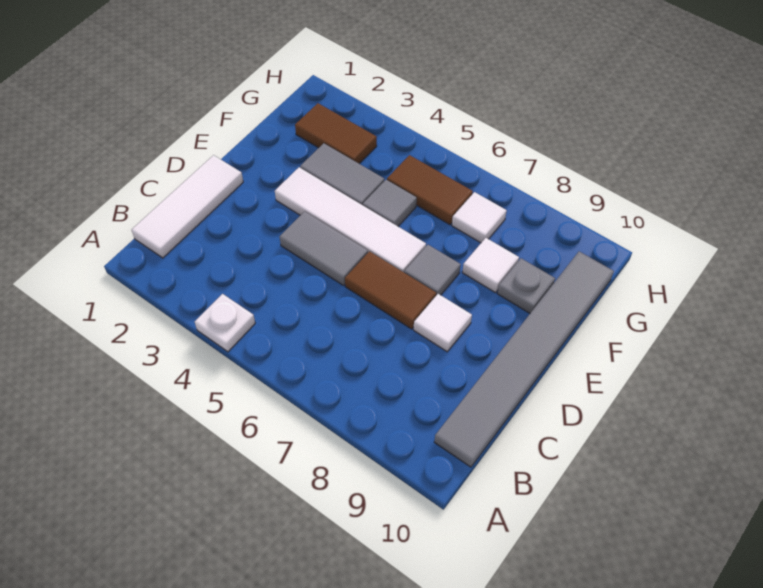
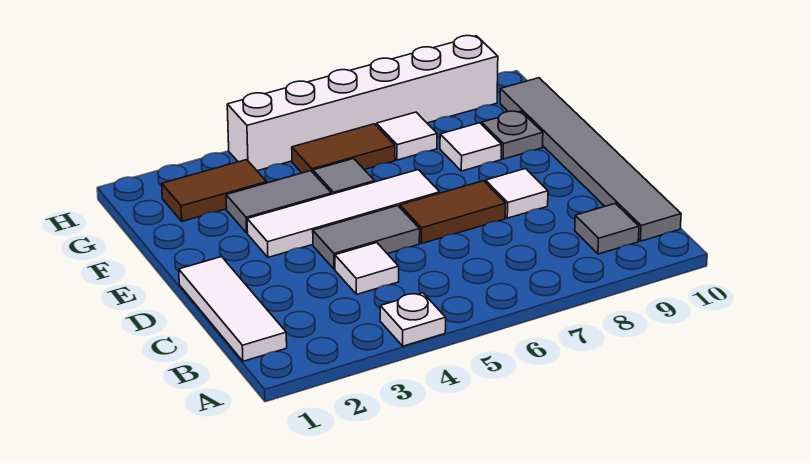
none -> white tile C4 level 1
grey tile E7 level 1 -> grey tile B9 level 1
none -> white brick H4:H9 level 1

